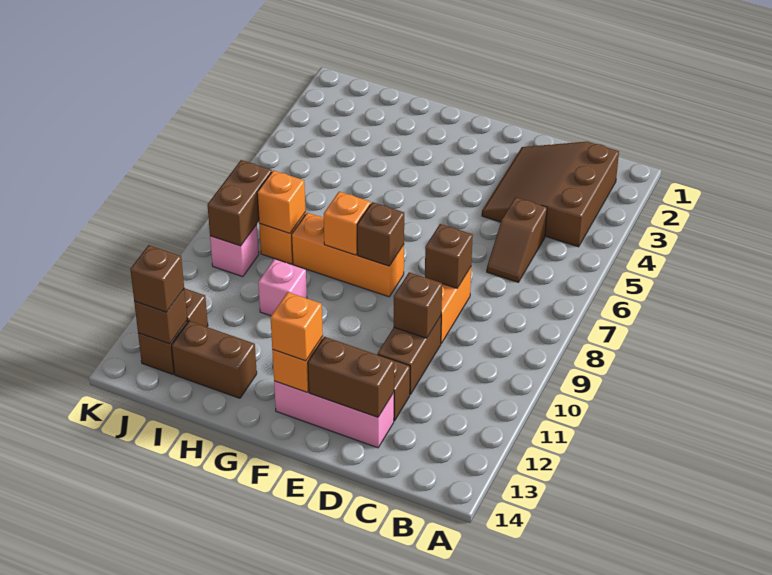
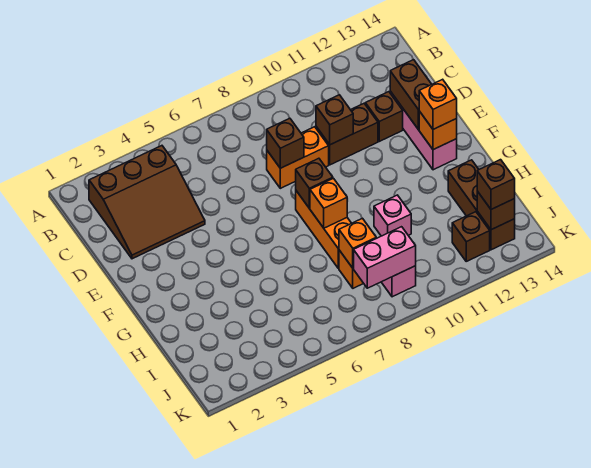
brown slope C5:C6 level 1 top 5 -> none
brown brick J8:J9 level 2 -> pink brick J8:J9 level 2

